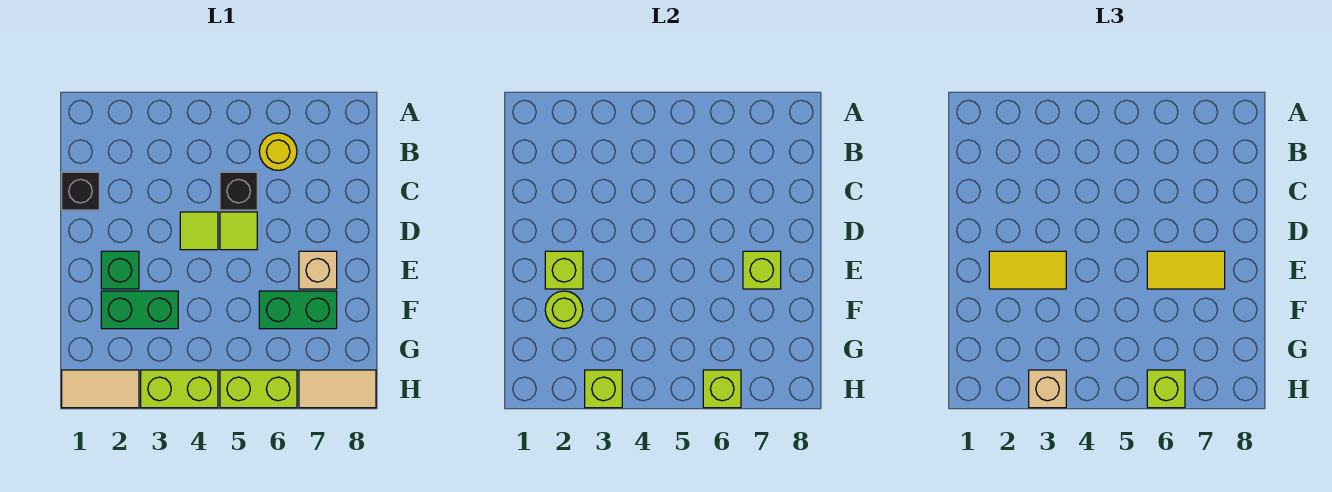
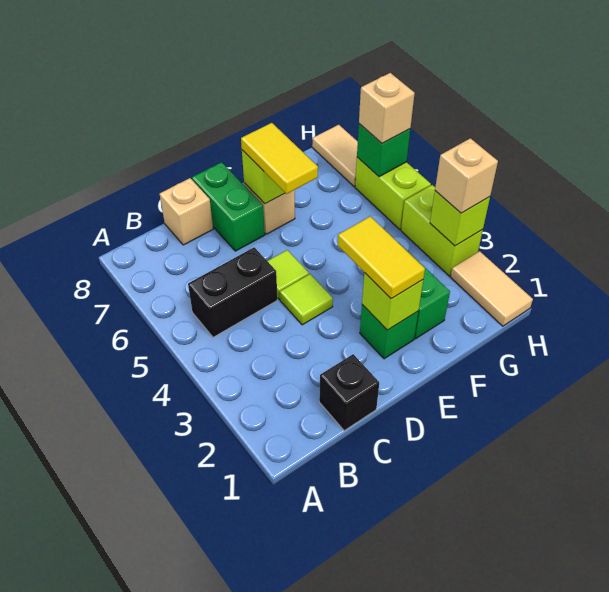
yellow round brick B6 level 1 -> none
black brick C5 level 1 -> black brick B5:C5 level 1
none -> tan brick C8 level 1
lime round brick F2 level 2 -> none
green brick F6:F7 level 1 -> green brick D7:D8 level 1
lime brick H6 level 2 -> green brick H6 level 2
lime brick H6 level 3 -> tan brick H6 level 3

